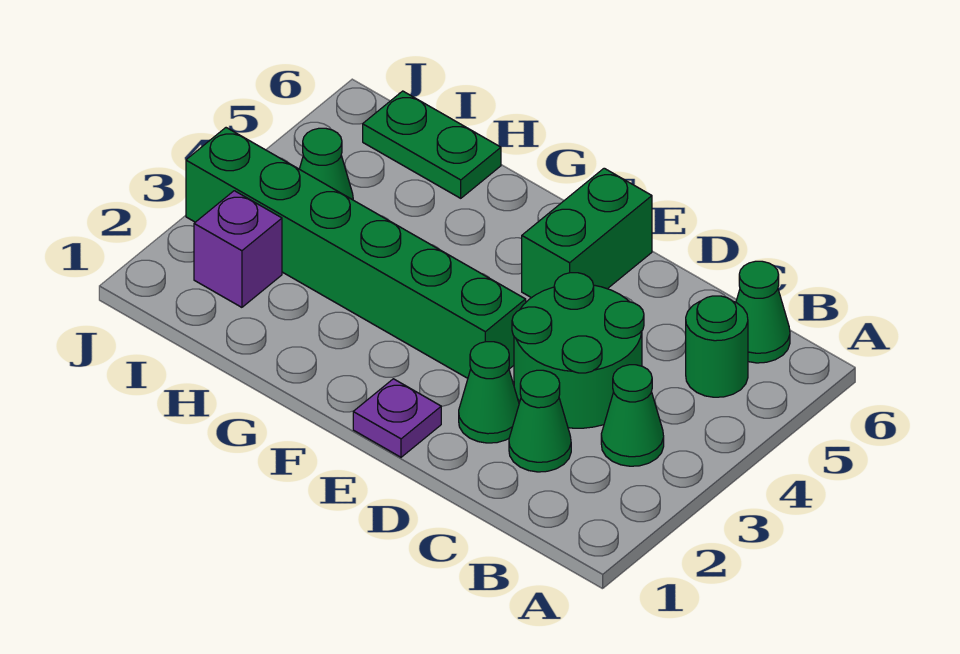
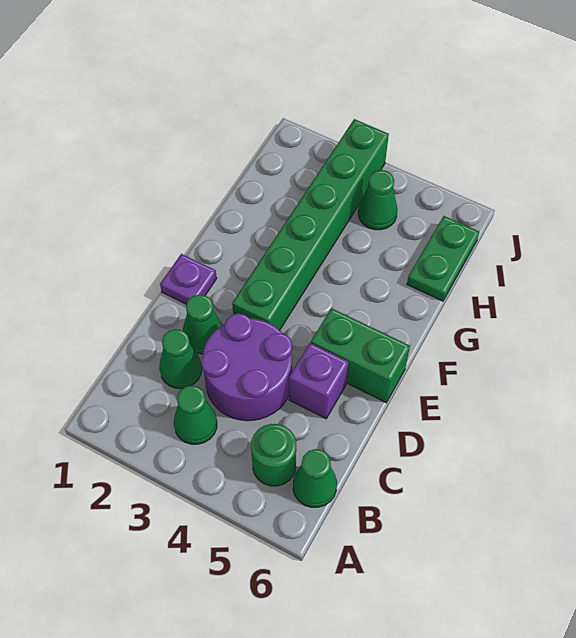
green round brick C3:D4 level 1 -> purple round brick C3:D4 level 1
purple brick I2 level 1 -> purple brick D5 level 1

